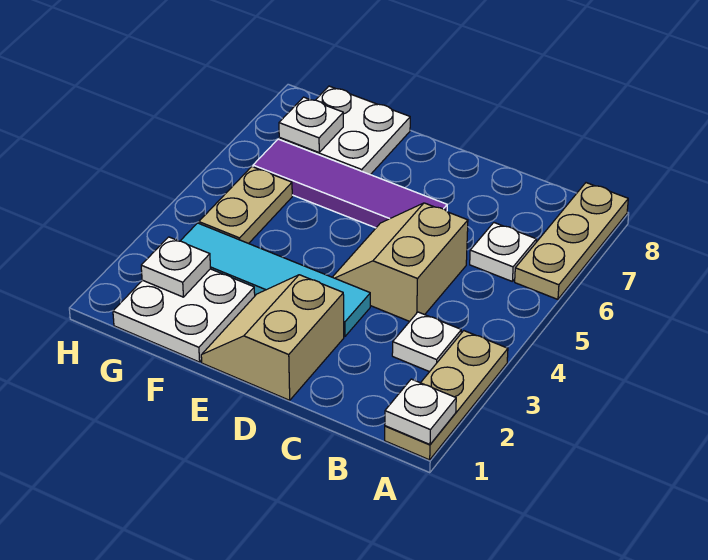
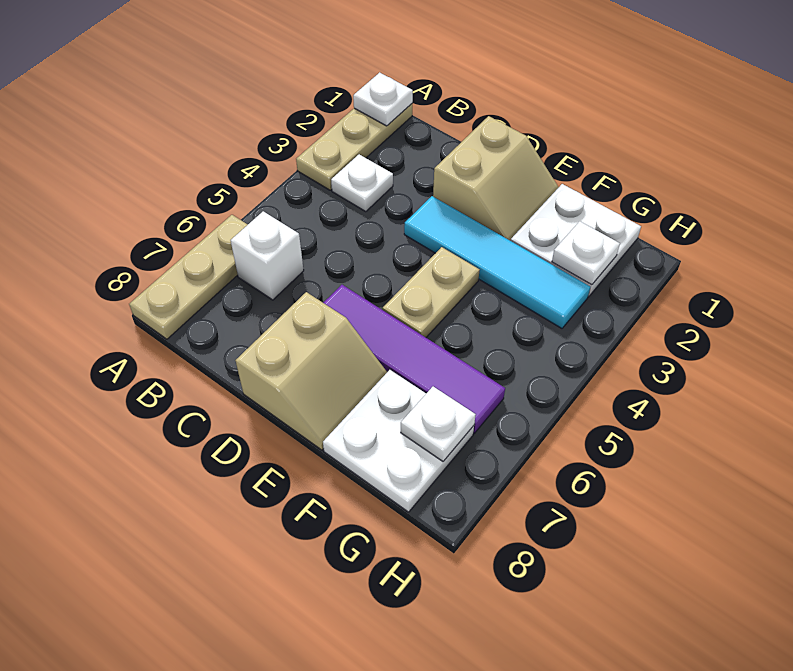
white plate B6 level 1 -> white brick B6 level 1
tan slope C4:D5 level 1 top C -> tan slope D7:E8 level 1 top D
tan plate G4:G5 level 1 -> tan plate E4:E5 level 1

